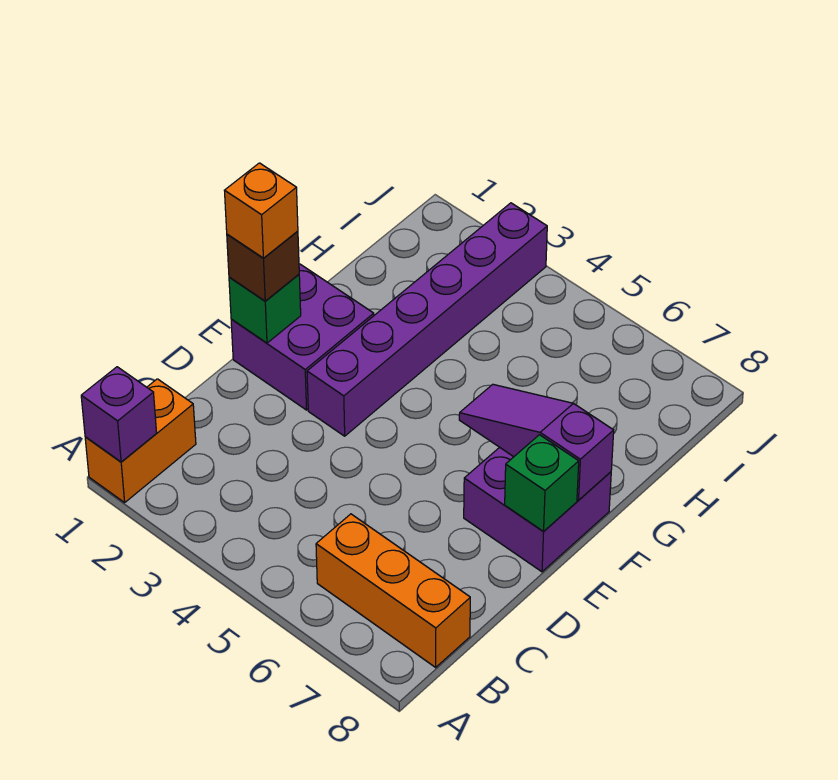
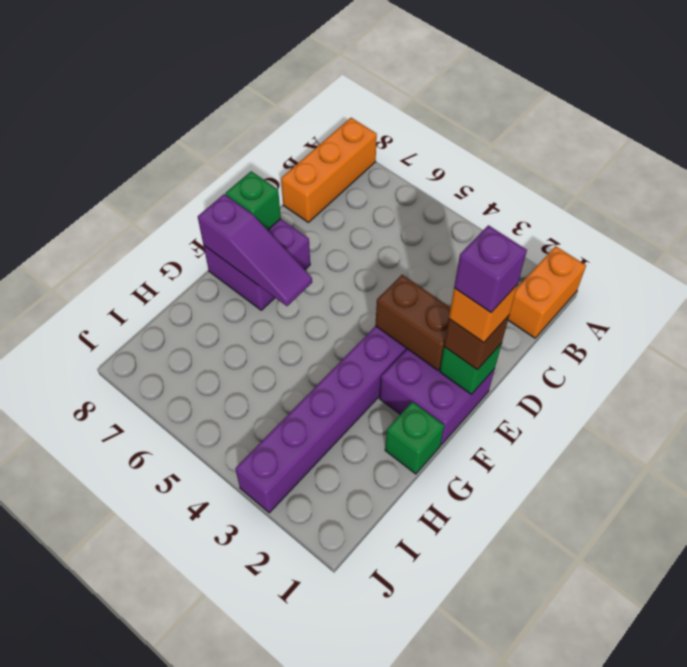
purple brick A1 level 2 -> purple brick E1 level 5
orange brick B6:B8 level 1 -> orange brick A8:C8 level 1
none -> brown brick E2:E3 level 2
none -> green brick G1 level 1

